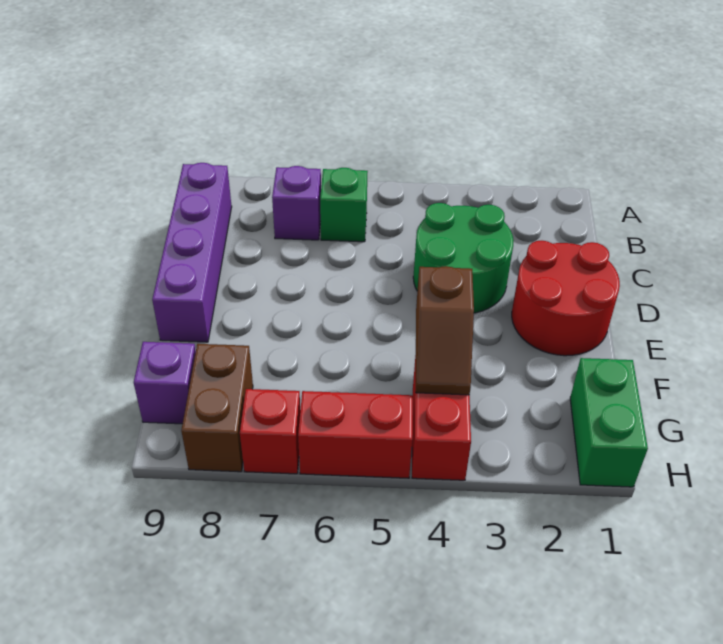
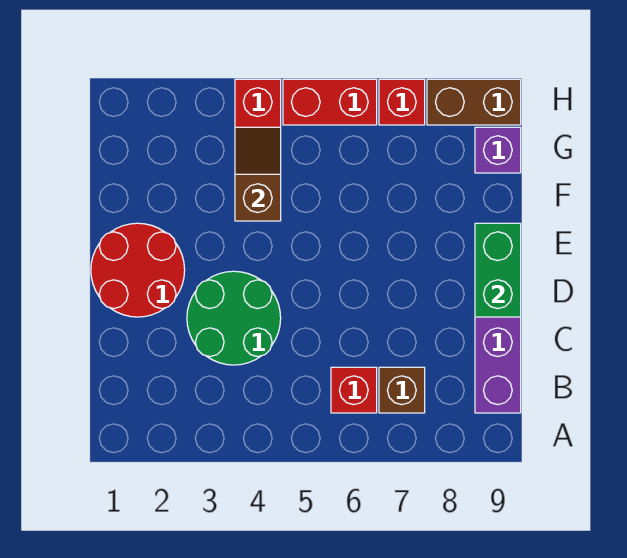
green brick B6 level 1 -> red brick B6 level 1
purple brick B7 level 1 -> brown brick B7 level 1
green brick G1:H1 level 1 -> green brick D9:E9 level 2
brown brick G8:H8 level 1 -> brown brick H8:H9 level 1

